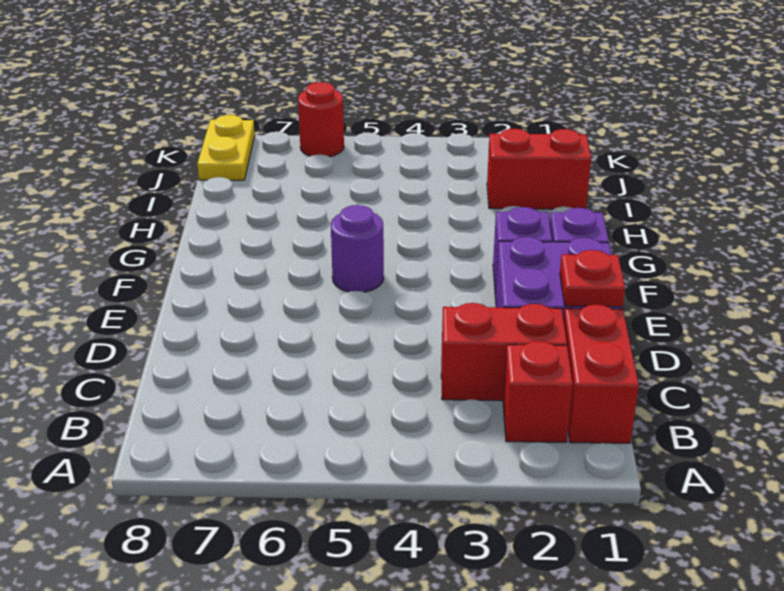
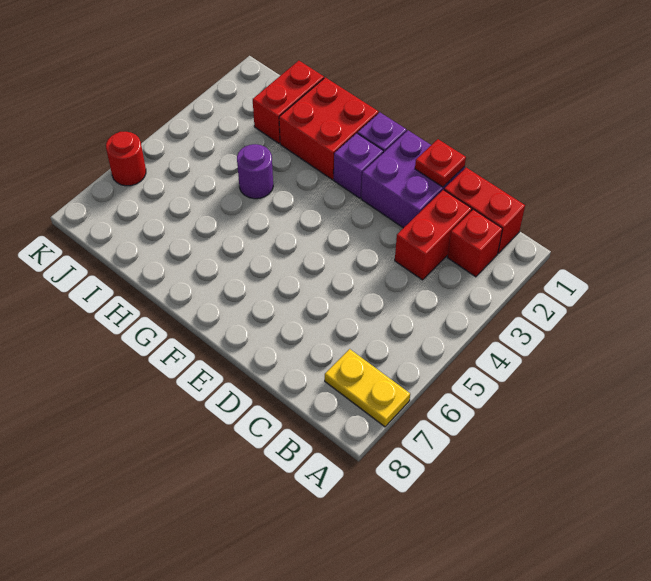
purple round brick F5 level 1 -> purple round brick H4 level 1
none -> red brick G1:H2 level 1
yellow plate J8:K8 level 1 -> yellow plate A7:B7 level 1

